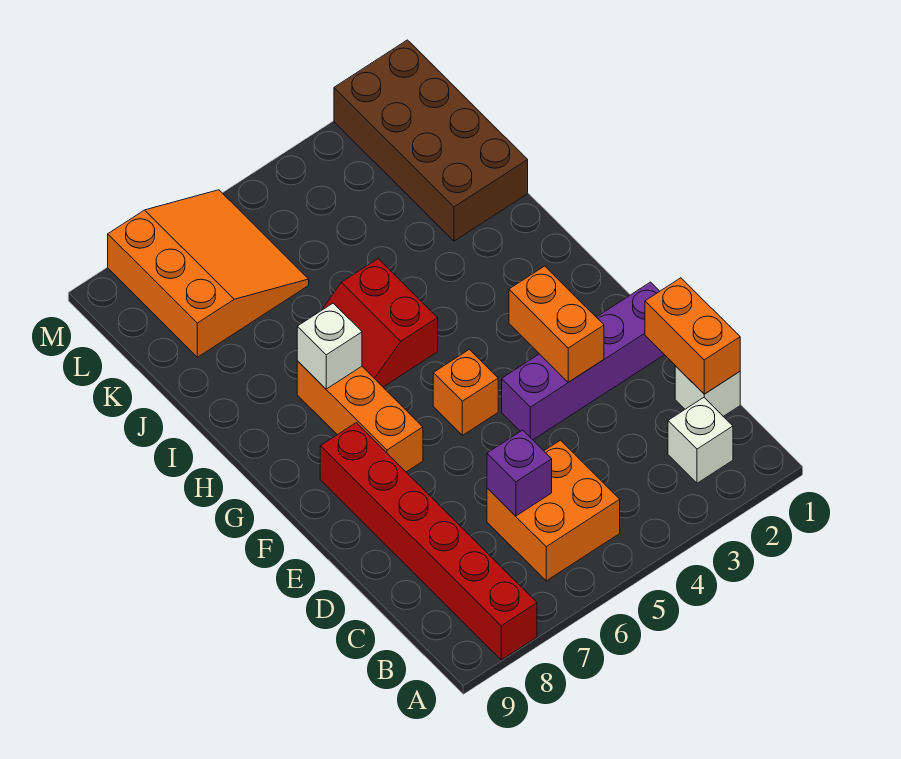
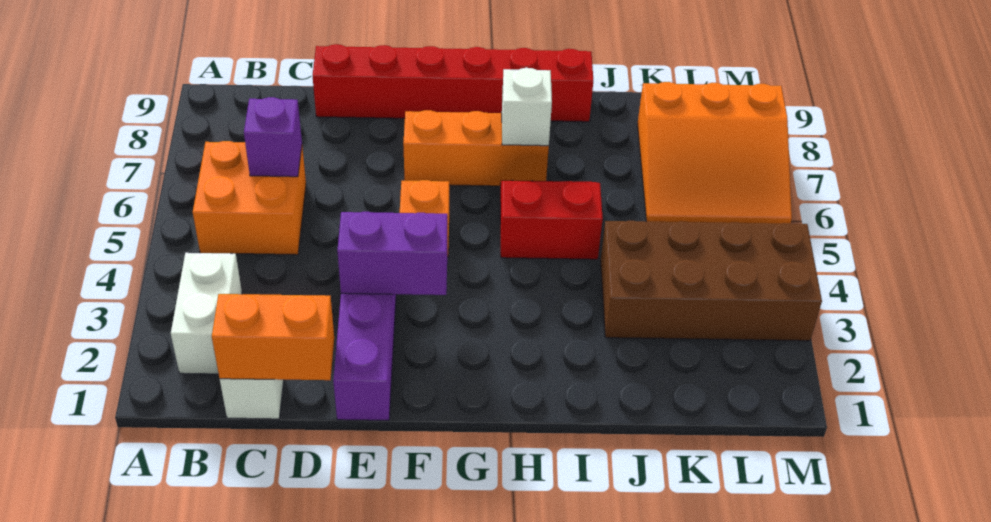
red brick A8:F8 level 1 -> red brick D9:I9 level 1
white brick B2 level 1 -> white brick B2:B3 level 1
orange brick E3:F3 level 2 -> purple brick E3:F3 level 2
brown brick J1:M2 level 1 -> brown brick J3:M4 level 1

